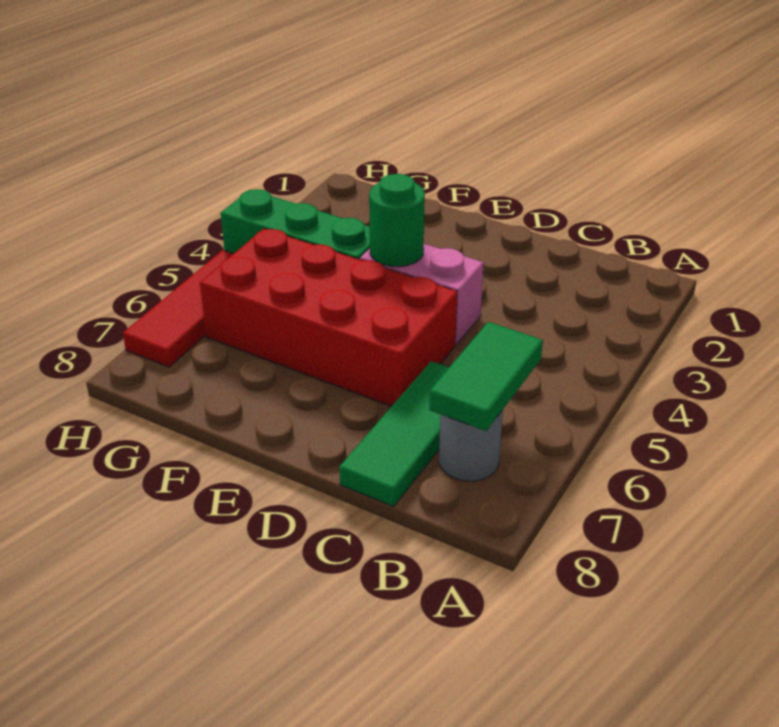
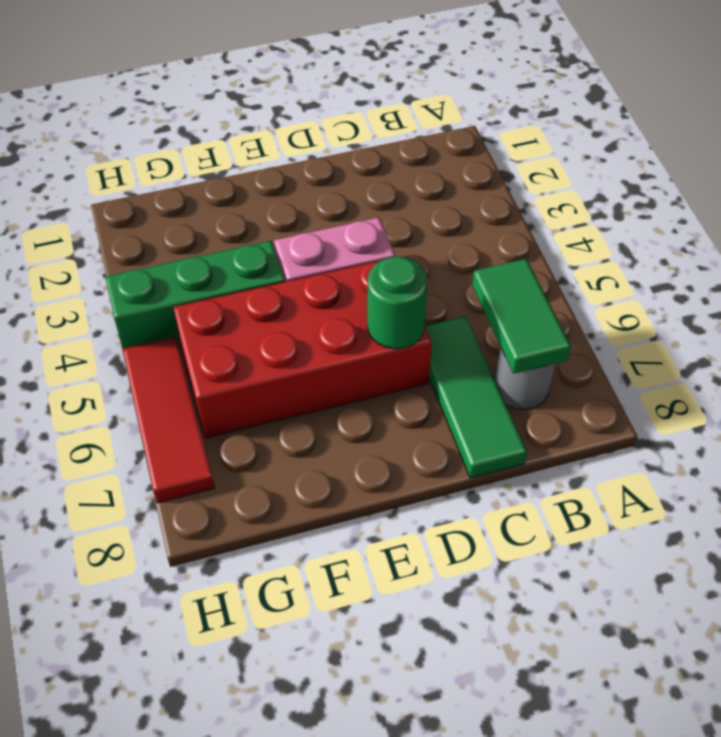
green round brick E4 level 2 -> green round brick D6 level 2

